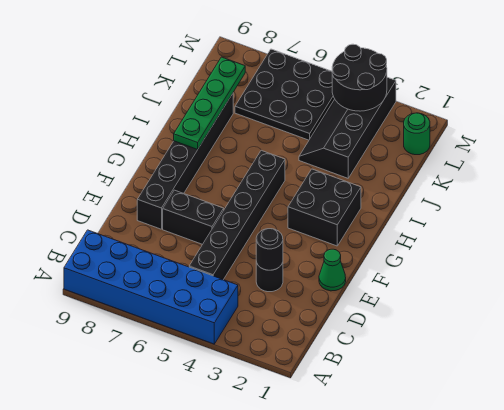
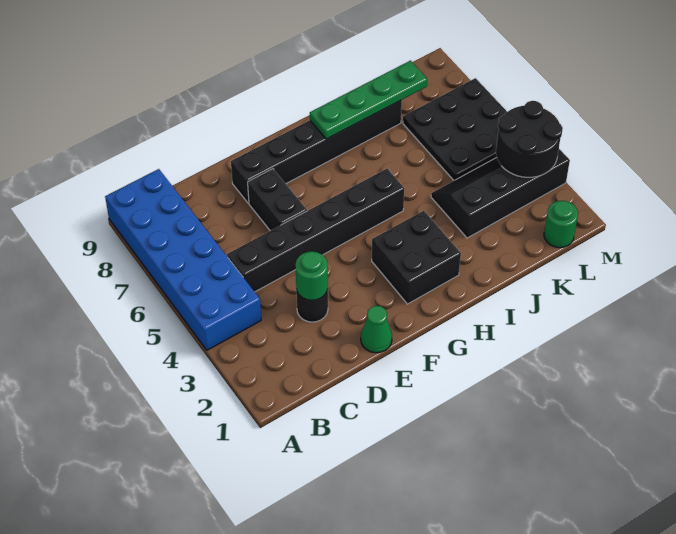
black round brick D3 level 2 -> green round brick D3 level 2

